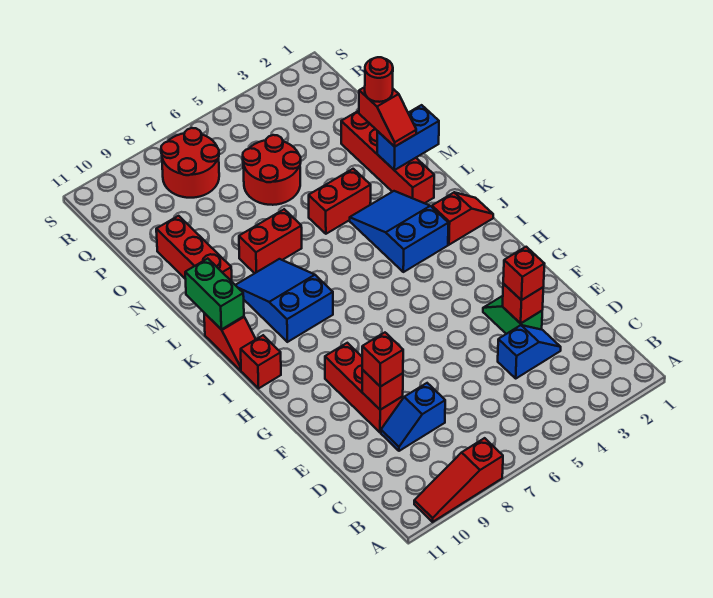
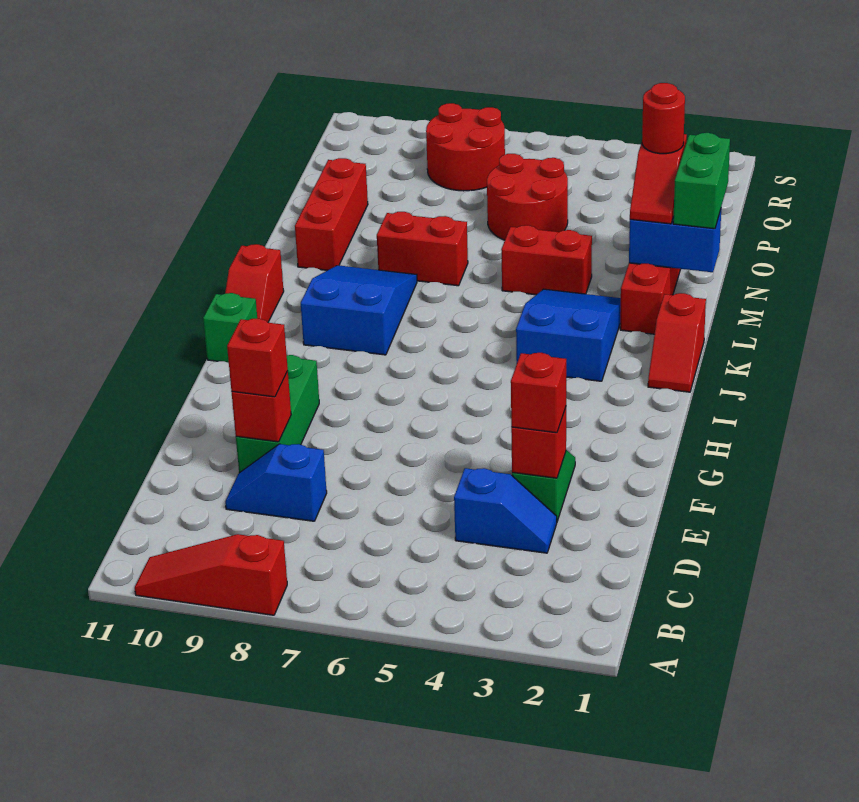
red brick E9:G9 level 1 -> green brick E9:G9 level 1
red brick I11 level 1 -> green brick I11 level 1
red slope J1:J2 level 1 top 2 -> red slope J1:K1 level 1 top K
green brick K11:L11 level 2 -> green brick M1:N1 level 3

